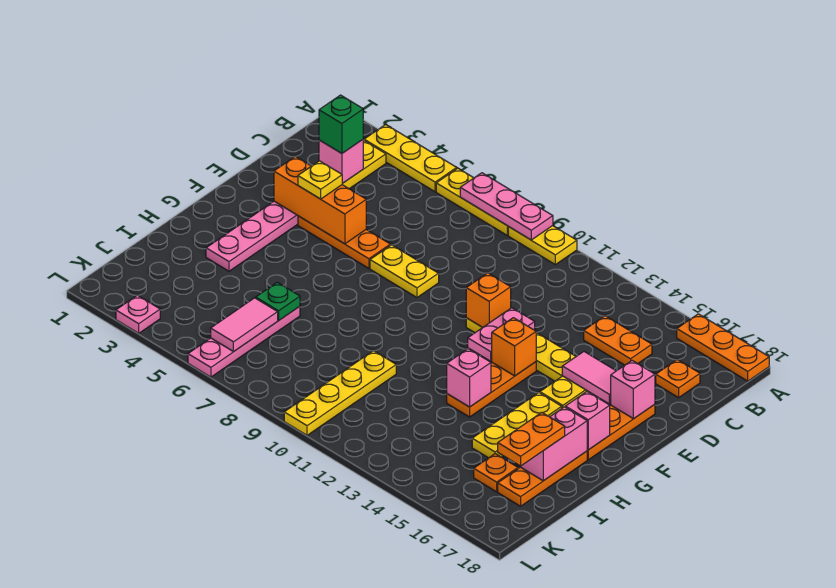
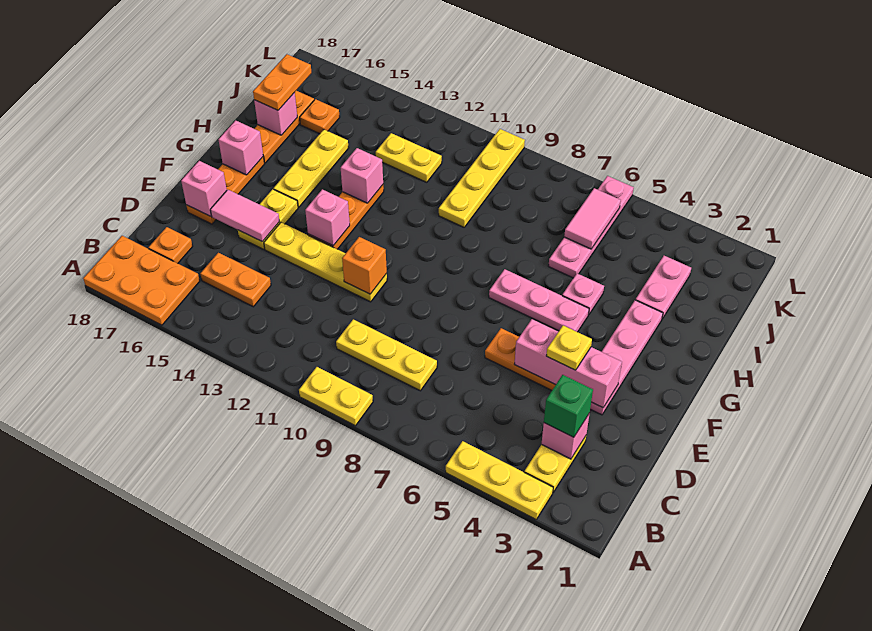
yellow plate A6:A8 level 1 -> yellow plate C8:C10 level 1
pink plate A7:A9 level 2 -> pink plate G5:G7 level 1
orange plate A16:A18 level 1 -> orange plate A16:B18 level 1
orange brick E3:E5 level 2 -> pink brick E3:E5 level 2
yellow plate E7:E8 level 1 -> yellow plate J12:J13 level 1
pink plate E12:F12 level 2 -> pink plate I3:J3 level 1
orange brick F13 level 2 -> pink brick F13 level 2
pink brick H17:I17 level 2 -> pink brick I17 level 2
green plate I6 level 2 -> none
pink plate L3 level 1 -> pink plate H5 level 1

